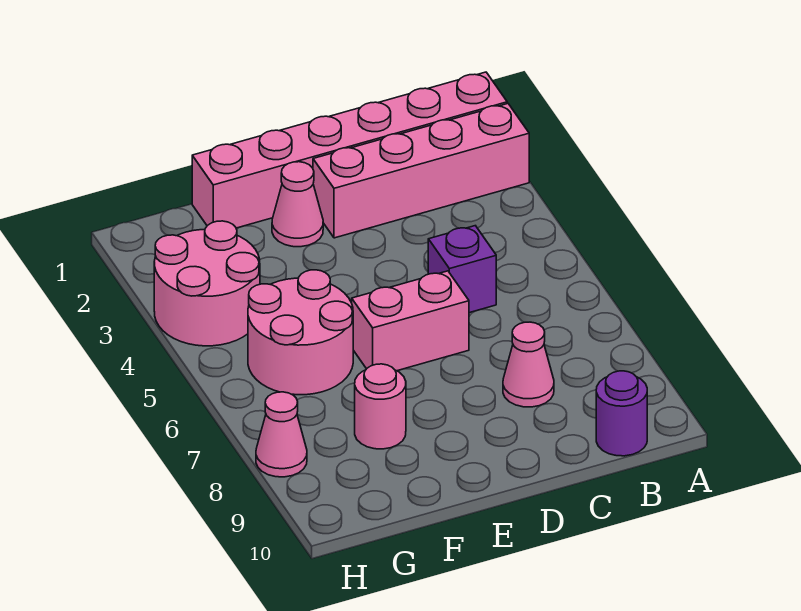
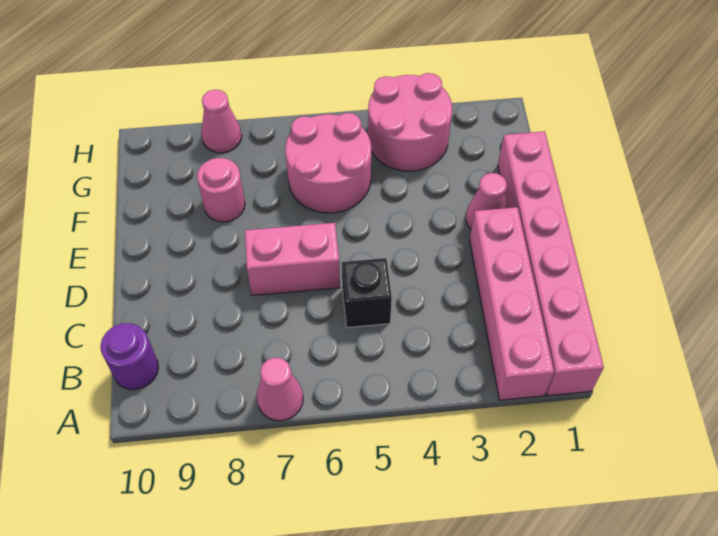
purple brick C5 level 1 -> black brick C5 level 1
pink cone C8 level 1 -> pink cone A7 level 1
pink brick D6:E6 level 1 -> pink brick D6:D7 level 1

